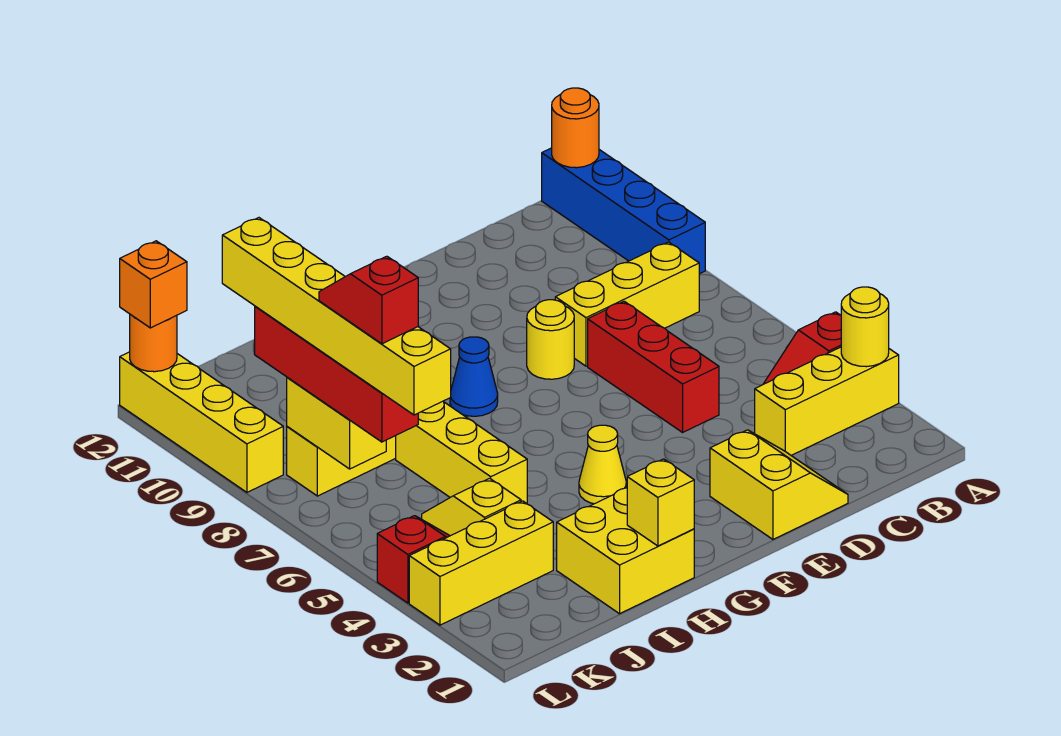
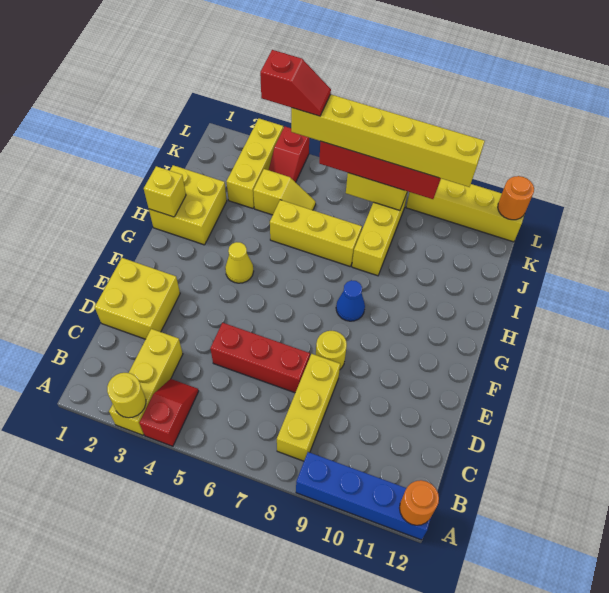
yellow slope D1:E2 level 1 top E -> yellow brick D1:E2 level 1
red slope K6:K7 level 5 top 6 -> red slope K4:K5 level 5 top 4
orange brick L12 level 3 -> none

